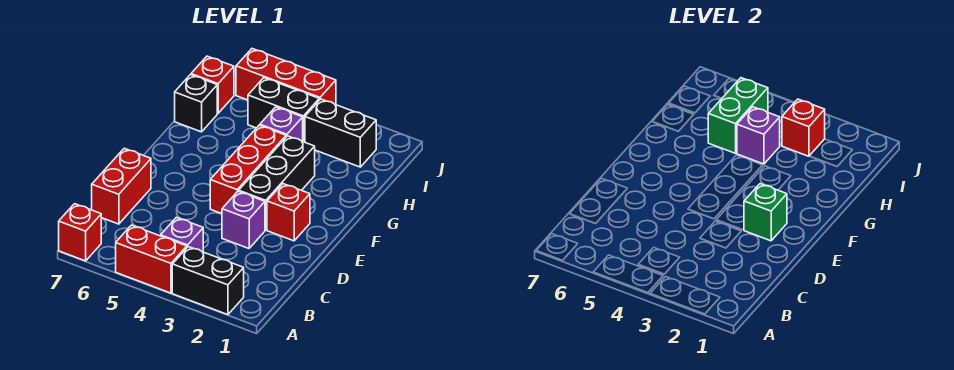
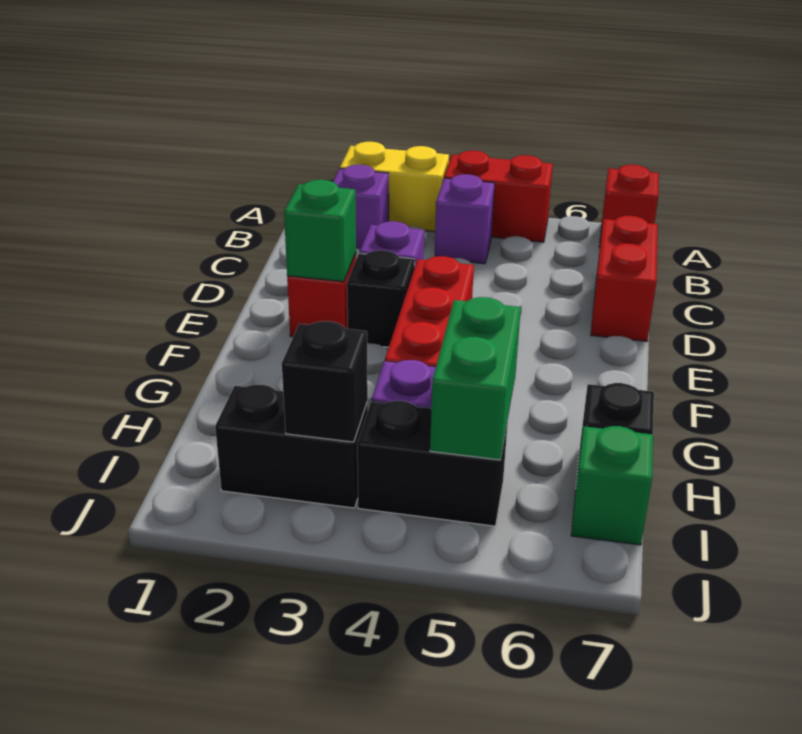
black brick A2:A3 level 1 -> yellow brick A2:A3 level 1
black brick E3:G3 level 1 -> black brick E3 level 1
purple brick H4 level 2 -> purple brick B2 level 1
red brick I3 level 2 -> black brick I3 level 2
red brick I7 level 1 -> green brick I7 level 1
red brick J4:J6 level 1 -> none

